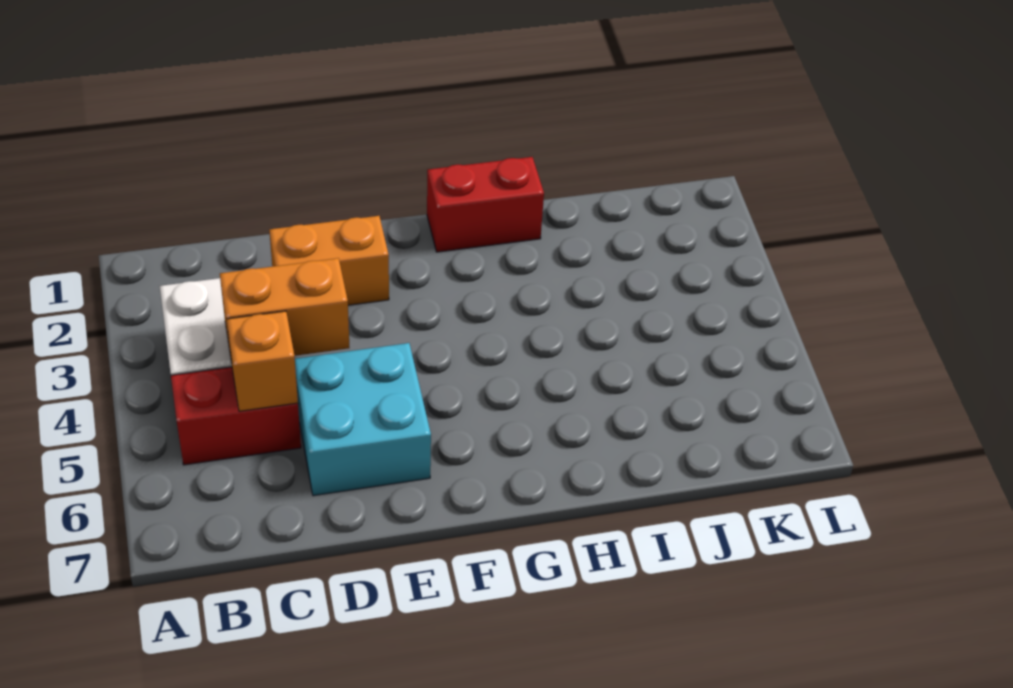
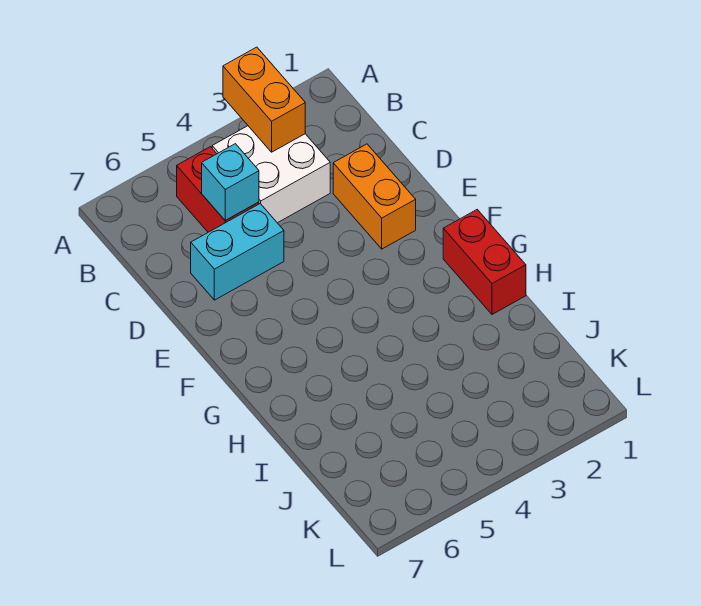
orange brick C4:D4 level 2 -> orange brick A3:B3 level 2
orange brick C5 level 2 -> cyan brick C5 level 2
cyan brick D5:E6 level 1 -> cyan brick D5:D6 level 1

